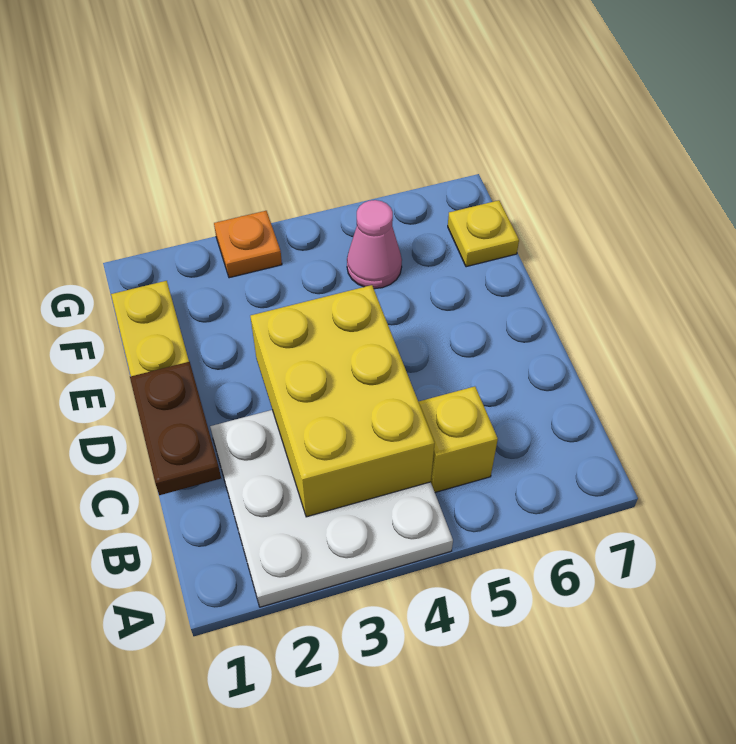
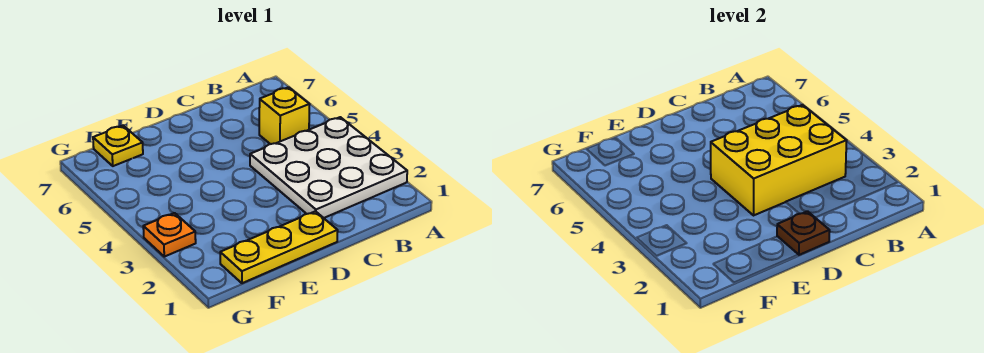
brown plate C1:D1 level 2 -> brown plate D1 level 2
pink cone F5 level 1 -> none

